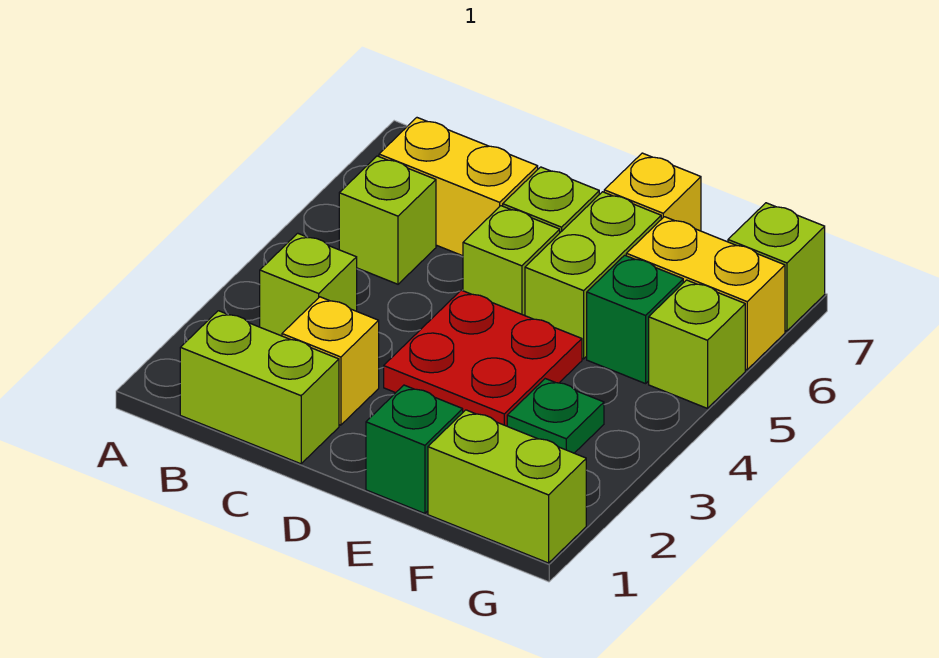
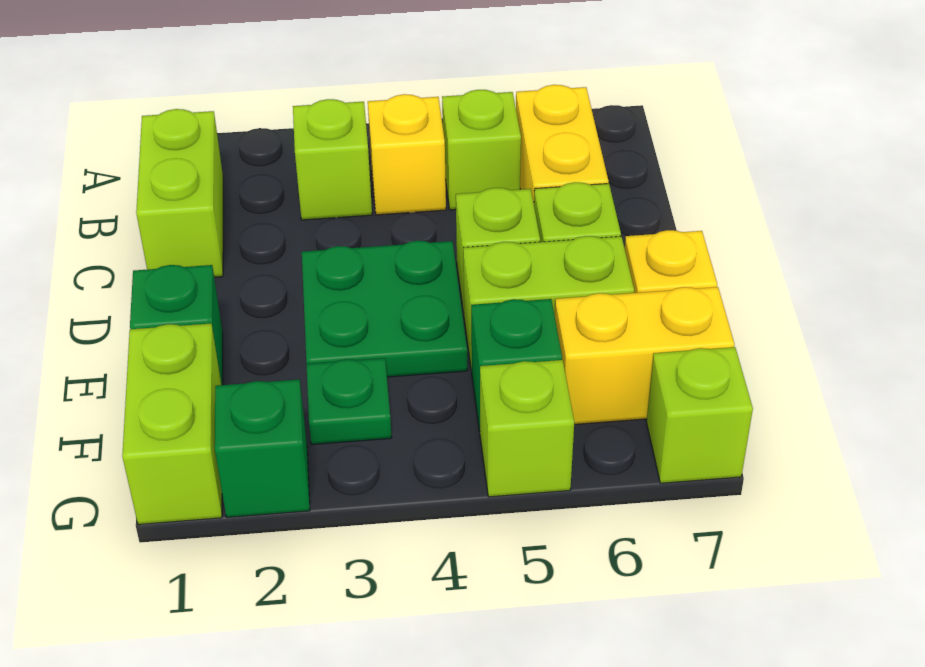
yellow brick C2 level 1 -> yellow brick B4 level 1
red plate D3:E4 level 1 -> green plate D3:E4 level 1
yellow brick F6:G6 level 1 -> yellow brick F6:F7 level 1
none -> green brick G2 level 1

